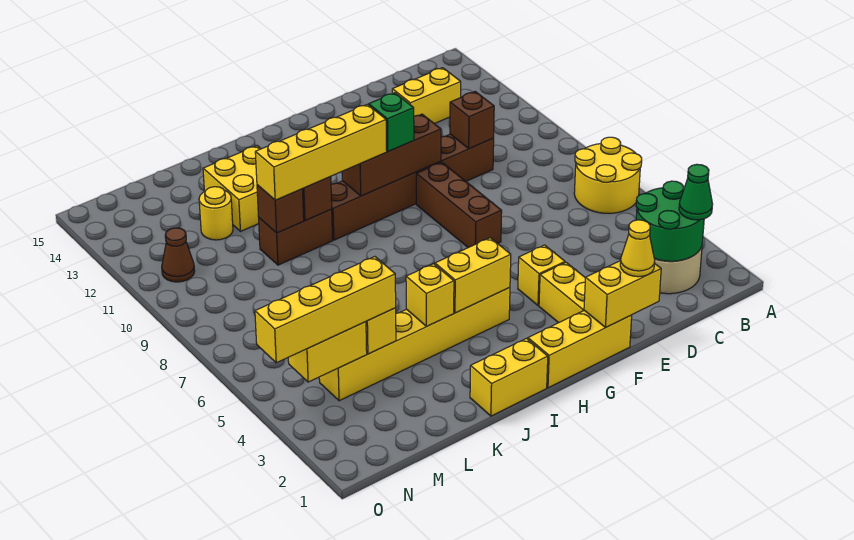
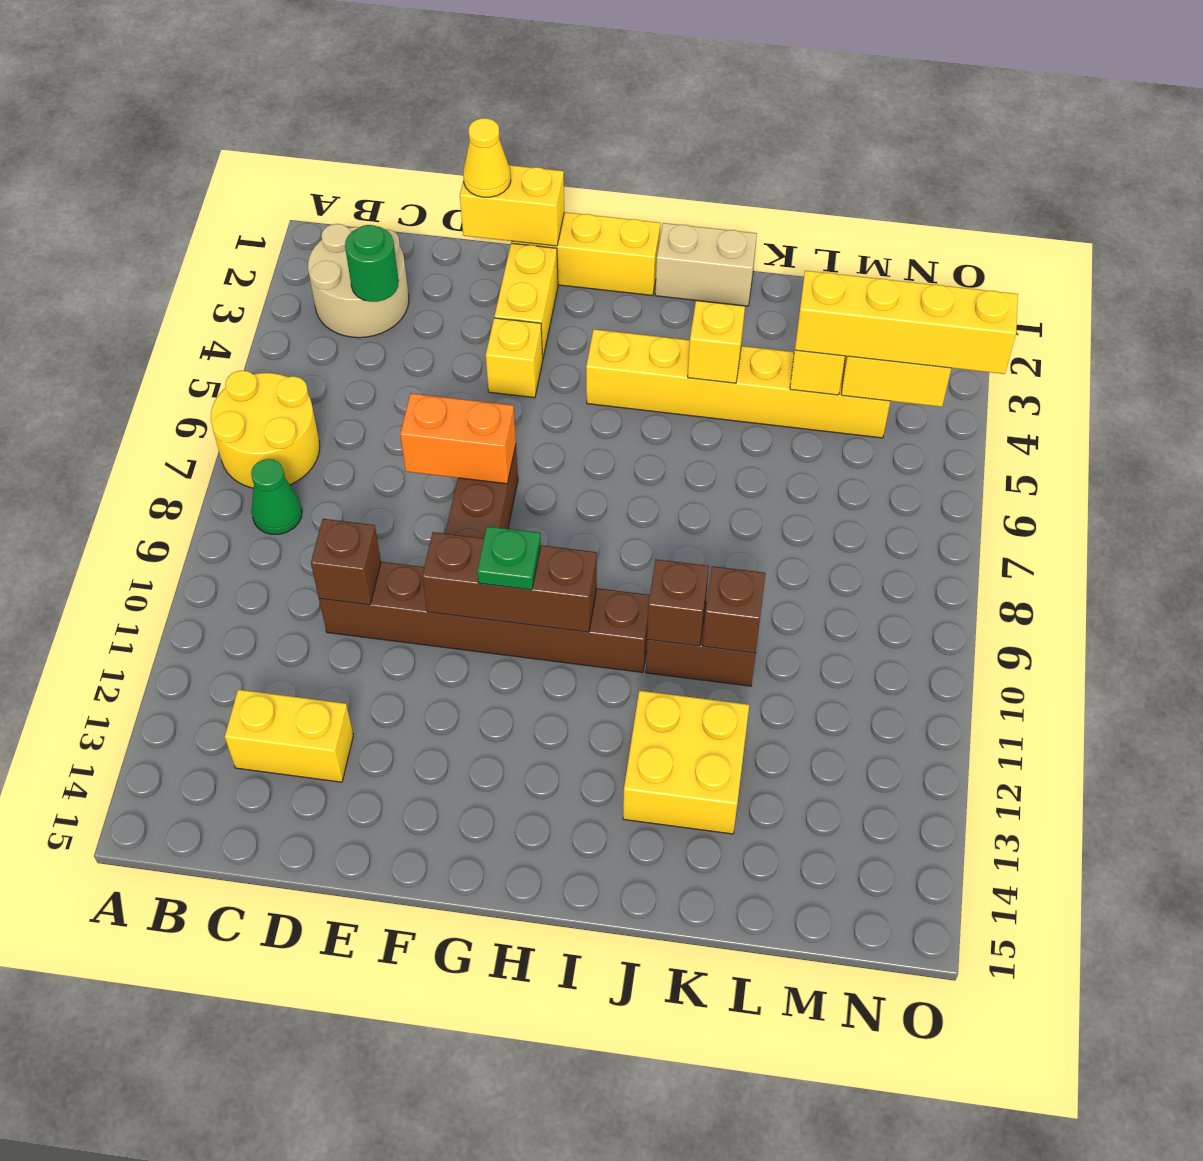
green round brick B2:C3 level 2 -> green round brick C3 level 2
green cone B2 level 3 -> green cone B8 level 1
none -> orange brick E7:F7 level 2
green brick G10 level 3 -> green plate G10 level 3
yellow brick H4:I4 level 2 -> none
yellow brick H10:K10 level 3 -> none
yellow brick I1:J1 level 1 -> tan brick I1:J1 level 1
yellow round brick L12 level 1 -> none
brown cone N11 level 1 -> none

